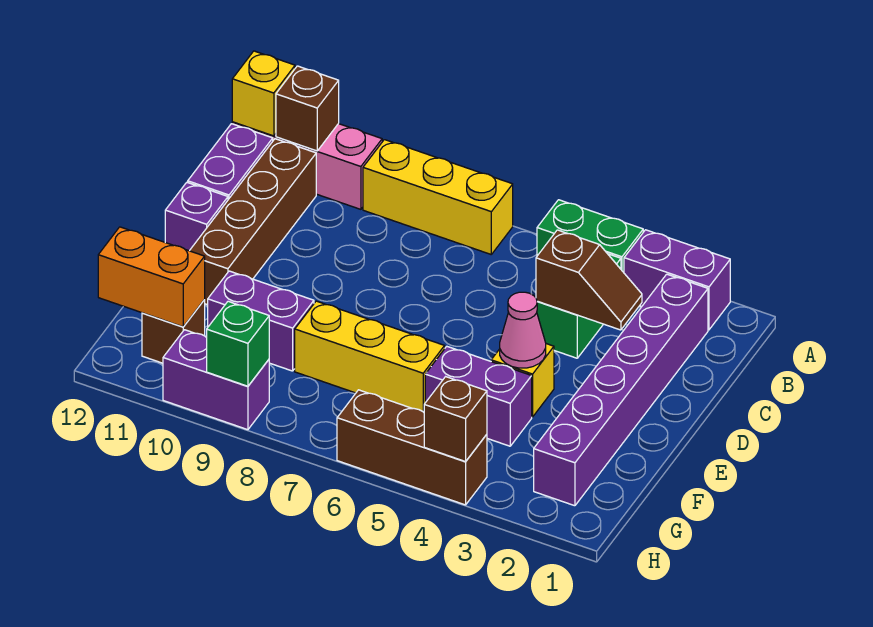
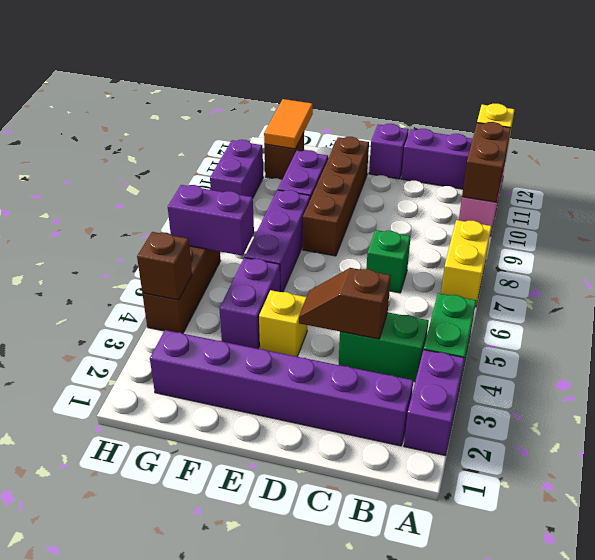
yellow brick A7:A9 level 1 -> yellow brick A7:A8 level 1
brown brick A11 level 2 -> brown brick A10:A11 level 2
brown brick B11:E11 level 1 -> brown brick E8:E11 level 1
brown slope C3:C4 level 2 top 4 -> brown slope C4:D4 level 2 top C
pink cone E4 level 2 -> none
yellow brick F6:F8 level 1 -> purple brick F6:F8 level 1
none -> purple brick G6:H6 level 2
orange brick G11:G12 level 2 -> orange tile G11:G12 level 2
green brick H9 level 2 -> green brick C7 level 1

